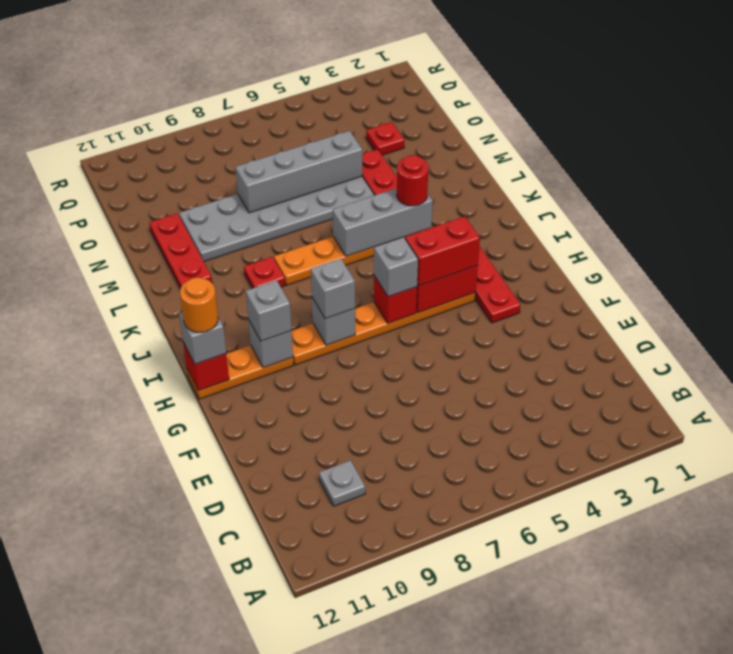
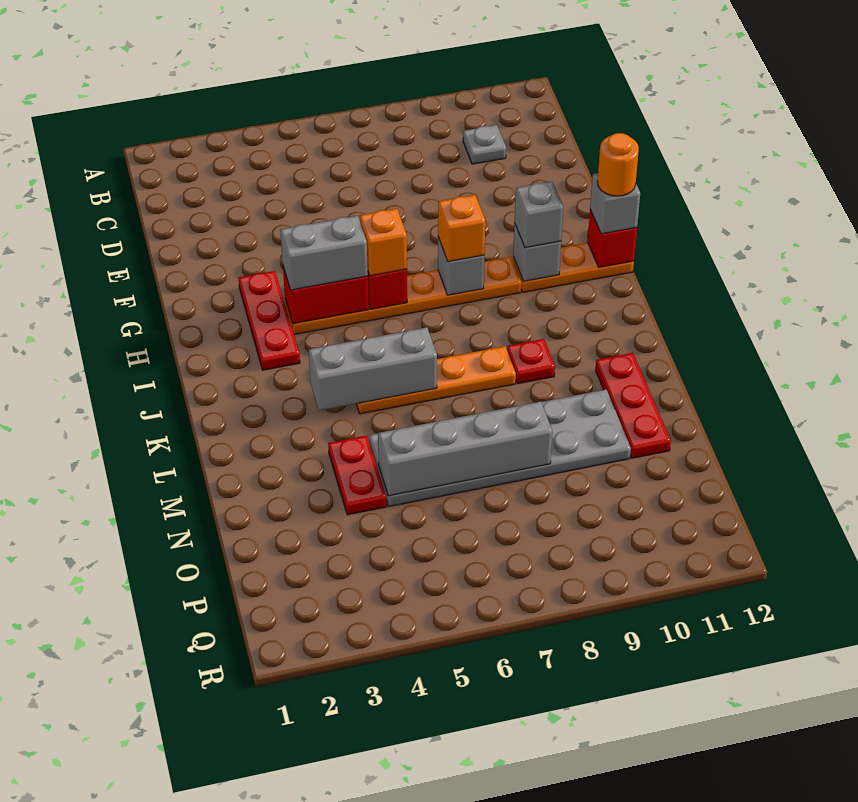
red brick H4:H5 level 3 -> grey brick H4:H5 level 3
grey brick H6 level 3 -> orange brick H6 level 3
grey brick H8 level 3 -> orange brick H8 level 3
red round brick K4 level 3 -> none
red plate O3 level 1 -> none

